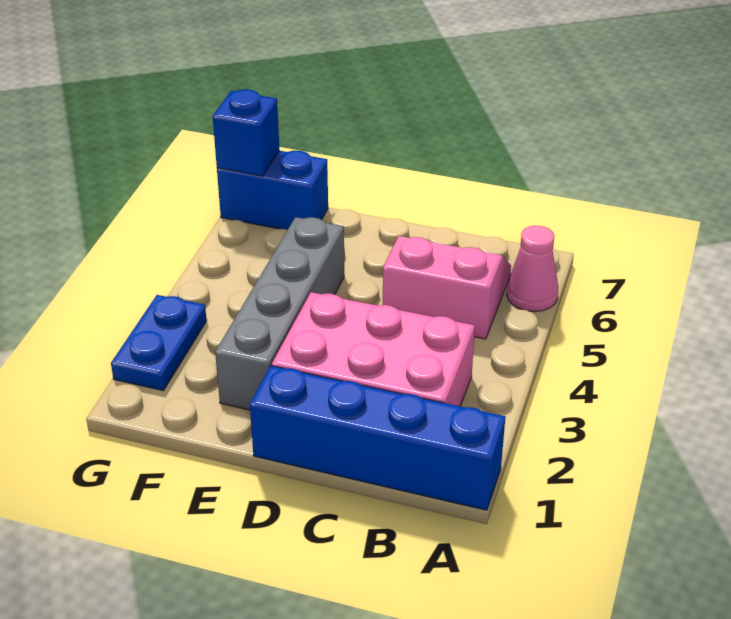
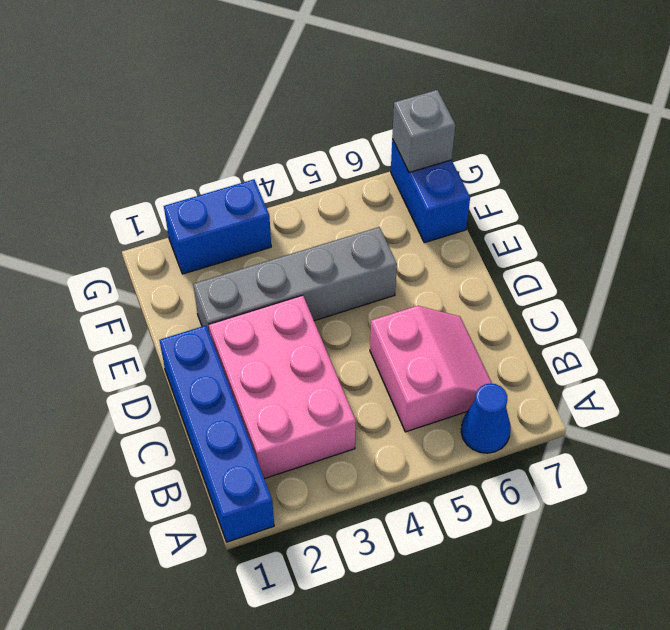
pink cone A6 level 1 -> blue cone A6 level 1
blue plate G2:G3 level 1 -> blue brick G2:G3 level 1
blue brick G7 level 2 -> grey brick G7 level 2

